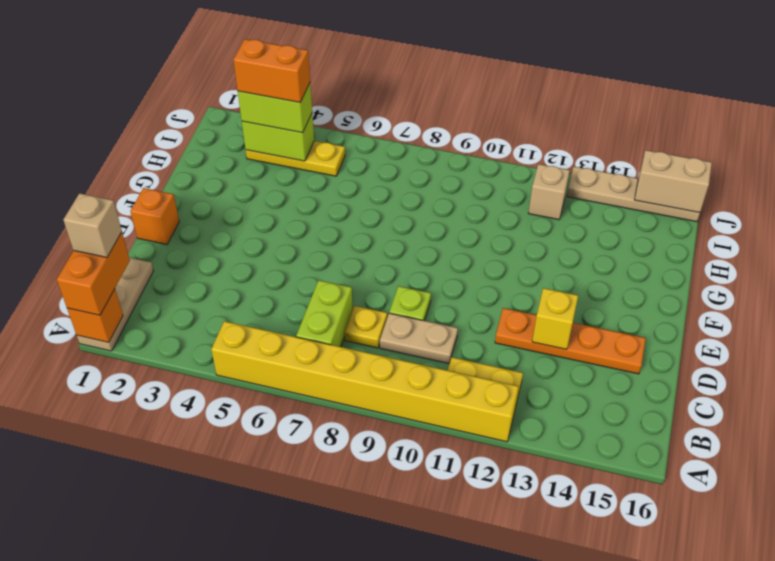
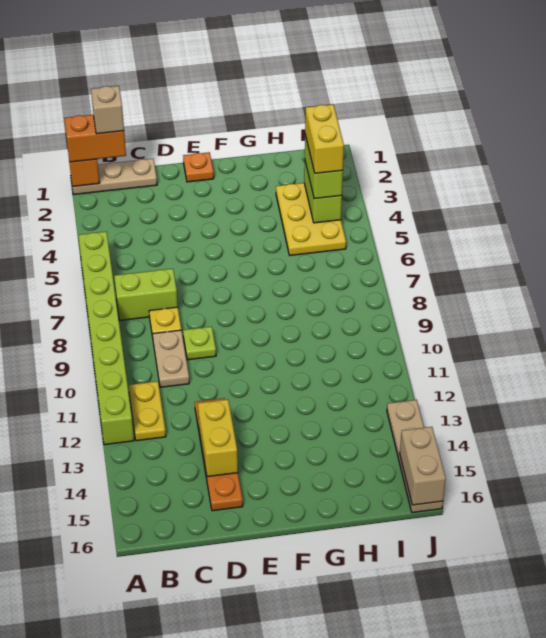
yellow brick A5:A12 level 1 -> lime brick A5:A12 level 1
yellow brick D13 level 2 -> yellow brick D13:D14 level 2
orange brick E1 level 1 -> orange plate E1 level 1
yellow plate I3:I5 level 1 -> yellow plate H3:I5 level 1
orange brick I3:I4 level 4 -> yellow brick I3:I4 level 4
tan brick I12 level 1 -> none

